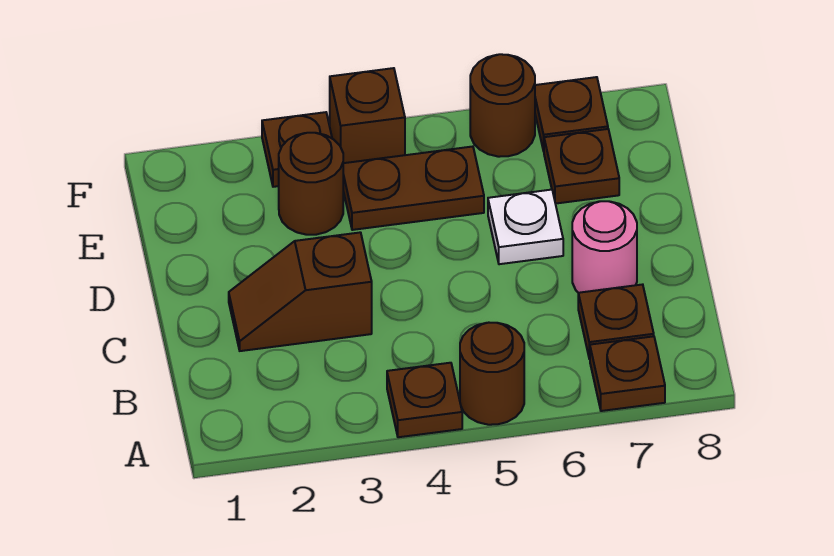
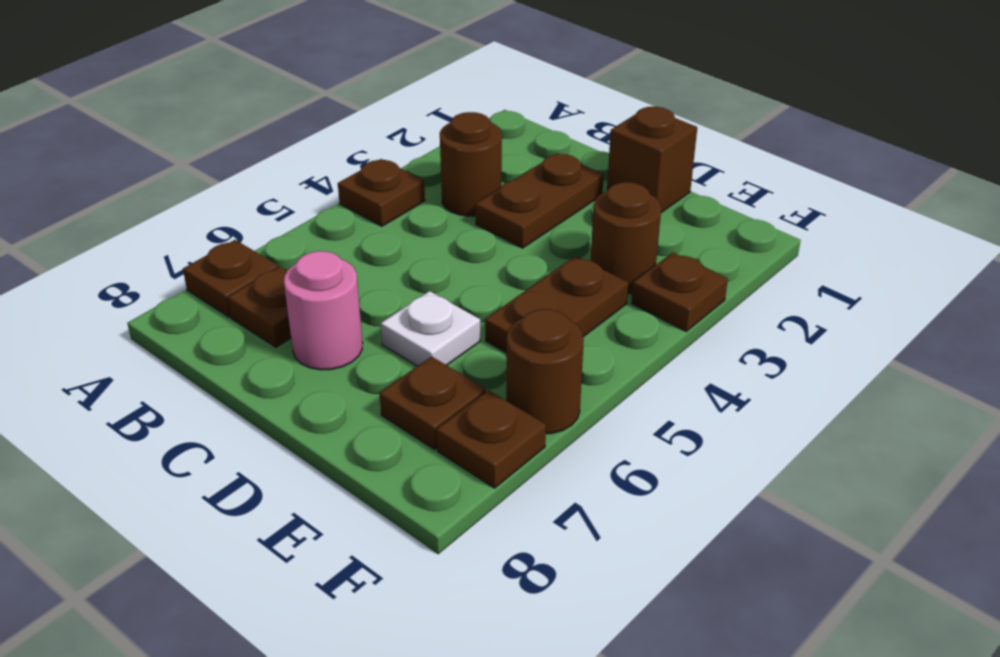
brown round brick A5 level 1 -> brown round brick B3 level 1
brown slope C2:C3 level 1 top 3 -> brown plate C2:C3 level 1
brown brick F4 level 1 -> brown brick D1 level 1

